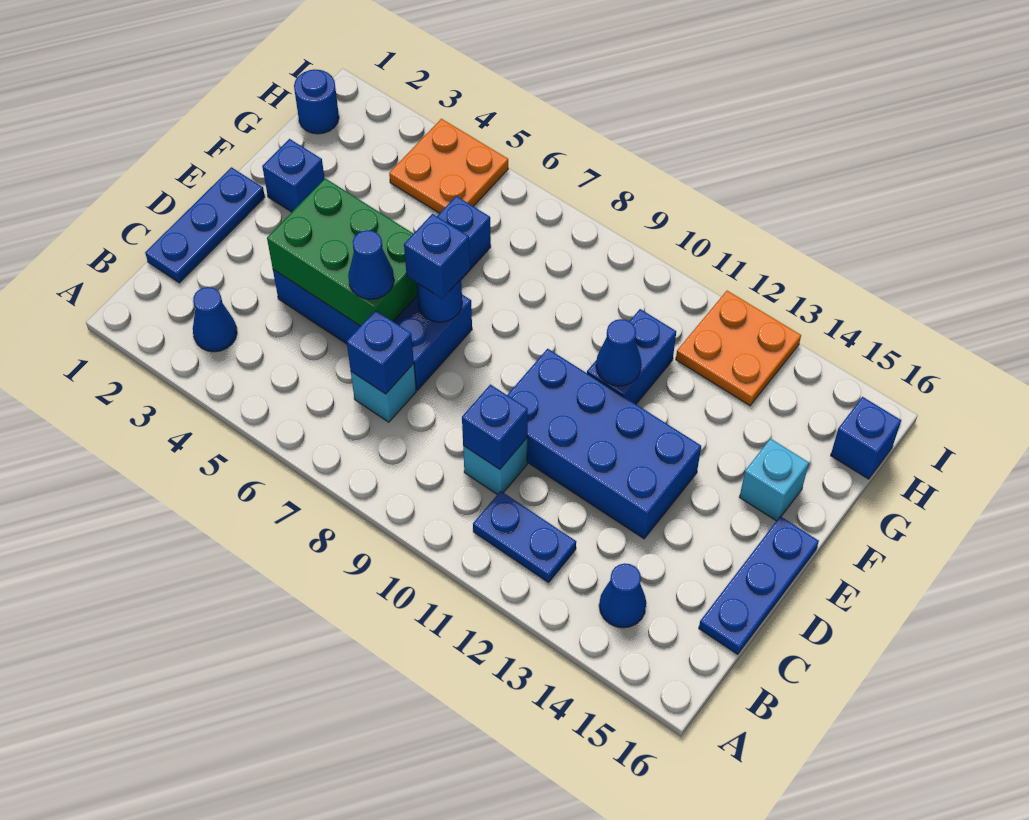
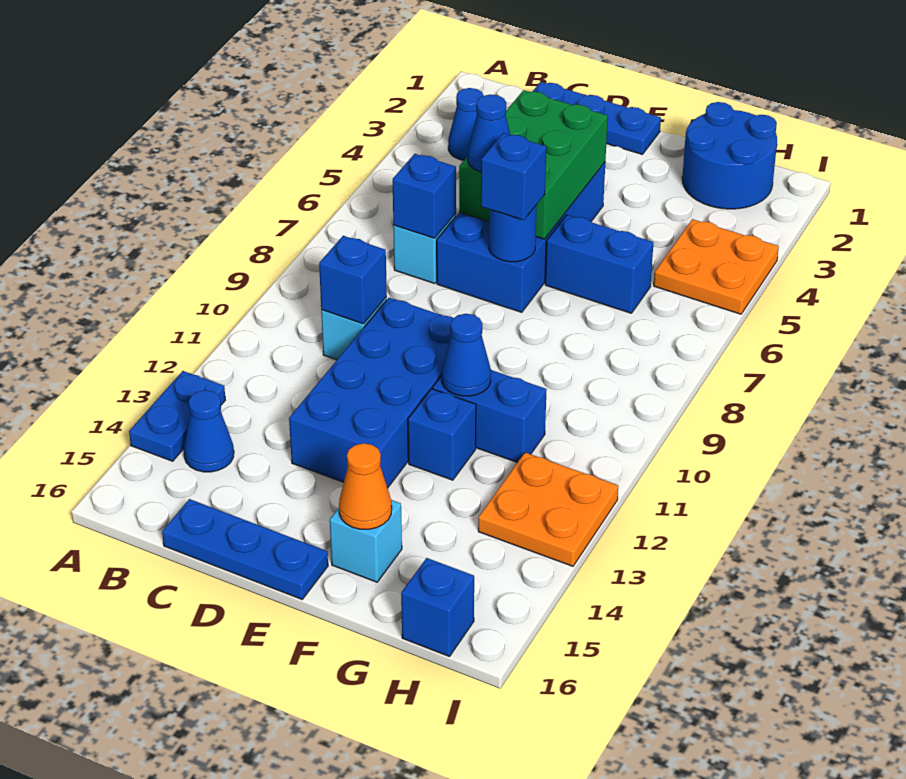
blue plate B11:B12 level 1 -> blue plate A13:A14 level 1
blue brick F2 level 1 -> blue brick F12 level 1
none -> orange cone F15 level 2
blue round brick H1 level 1 -> blue round brick G1:H2 level 1

